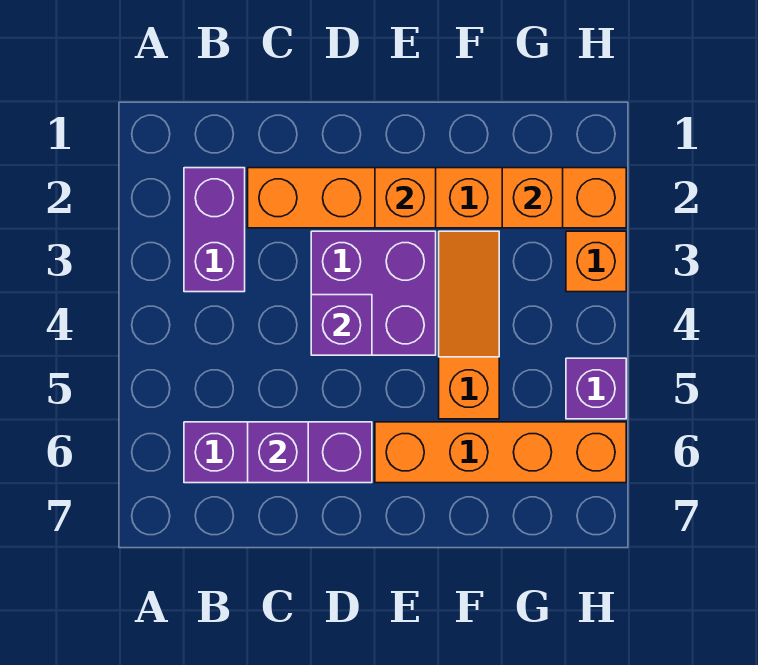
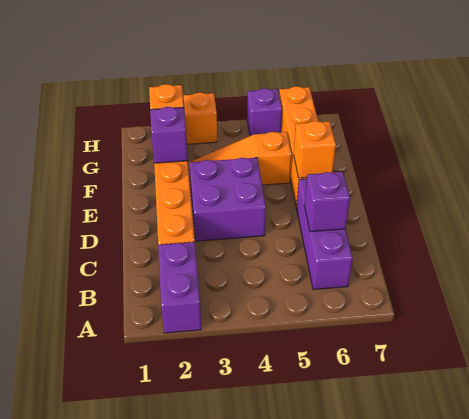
purple brick B2:B3 level 1 -> purple brick A2:B2 level 1
purple brick D4 level 2 -> purple brick F2 level 2
orange brick E2 level 2 -> orange brick E6 level 2

